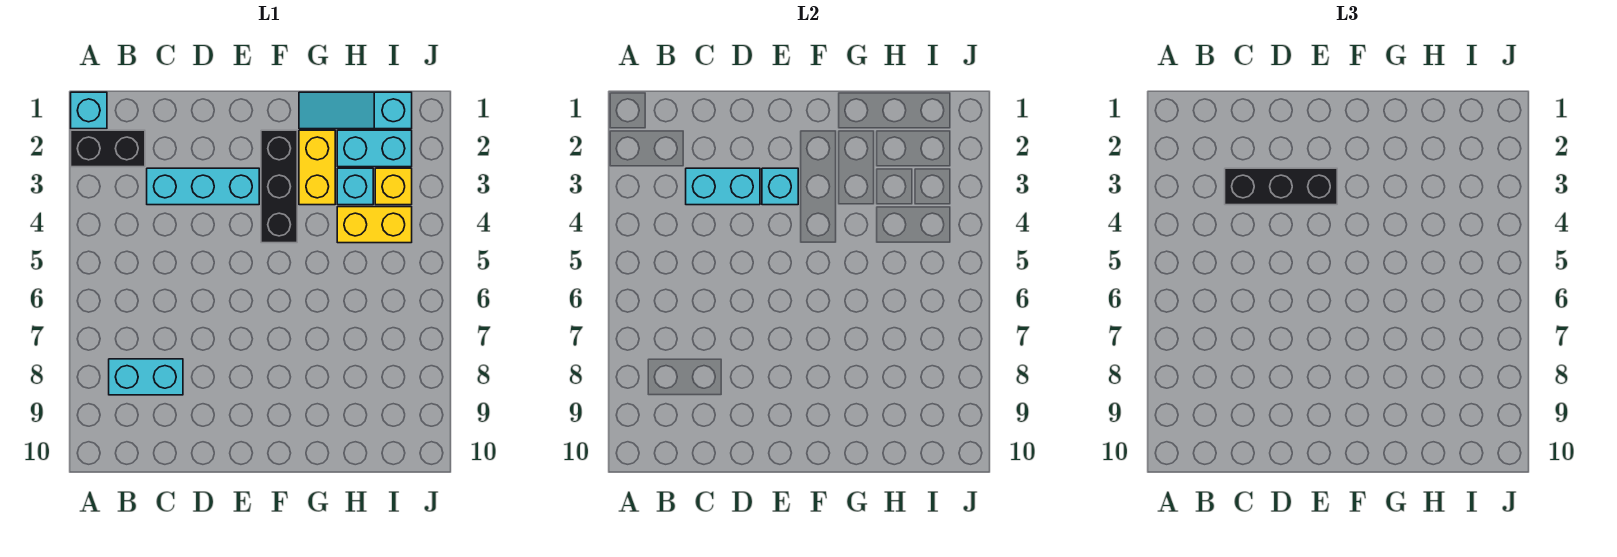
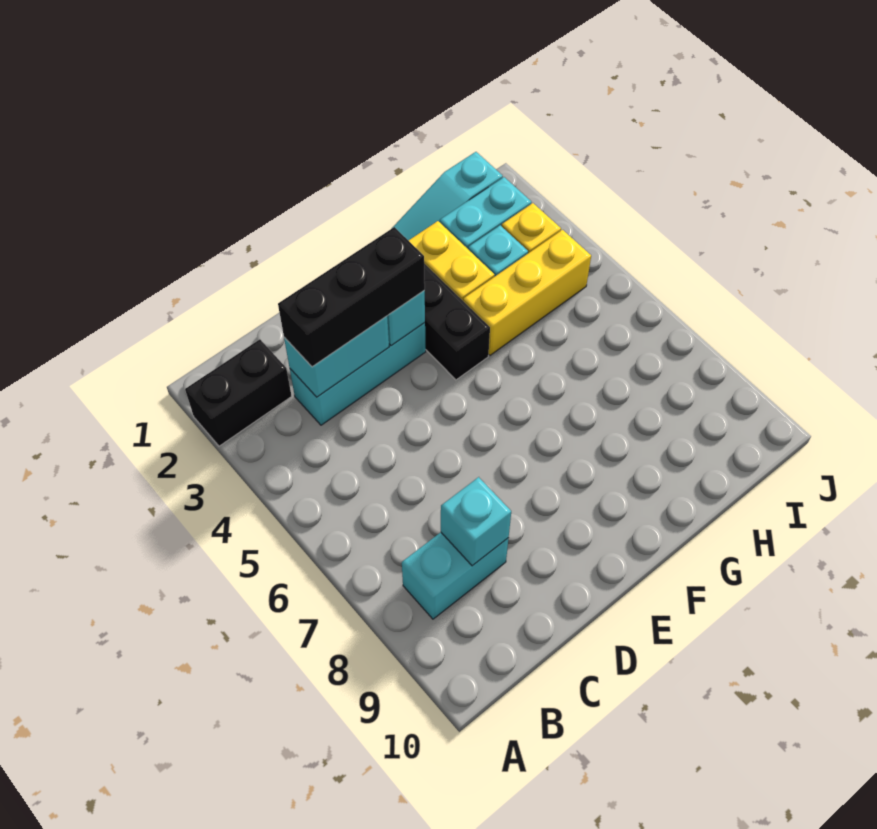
cyan brick A1 level 1 -> cyan brick C8 level 2
yellow brick H4:I4 level 1 -> yellow brick G4:I4 level 1

